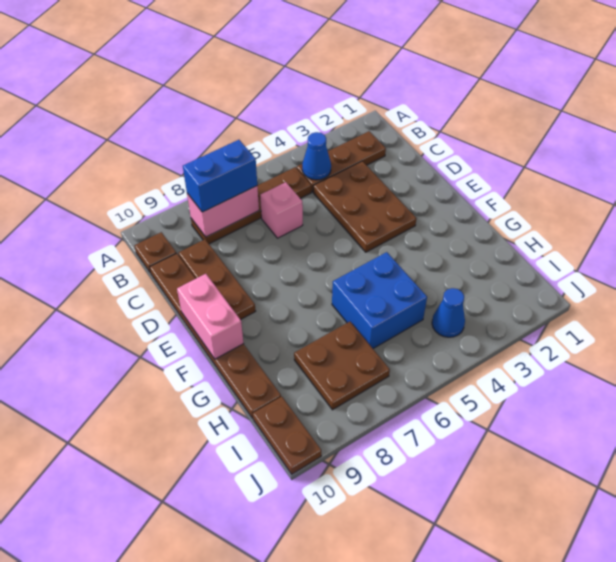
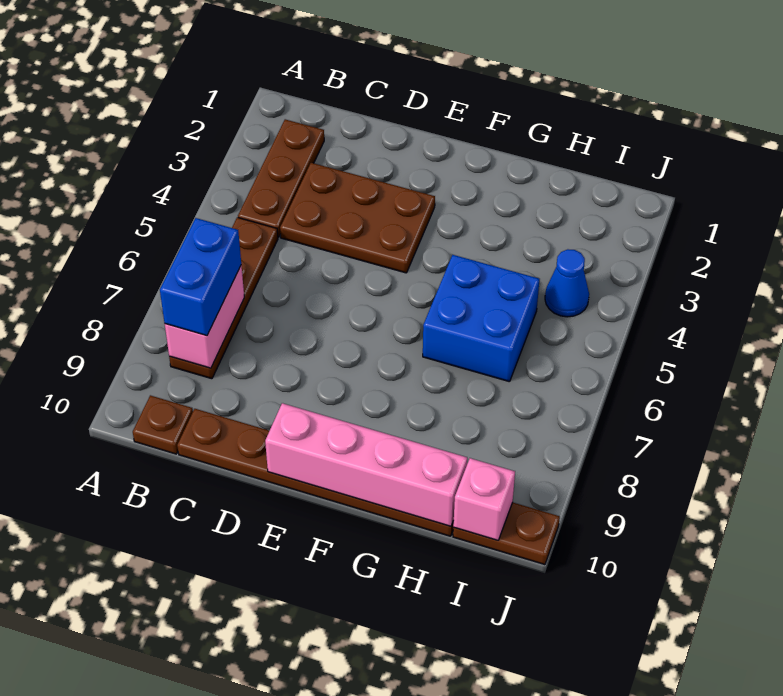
blue cone B4 level 2 -> none
pink brick C6 level 1 -> pink brick I10 level 2
brown plate C9:E9 level 1 -> none
pink brick E10:F10 level 2 -> pink brick E10:H10 level 2
brown plate H7:I8 level 1 -> none

